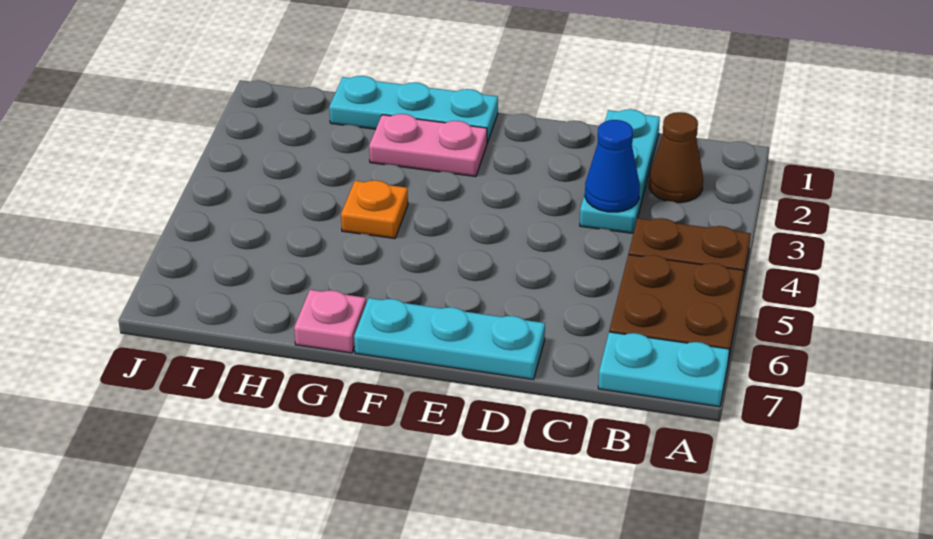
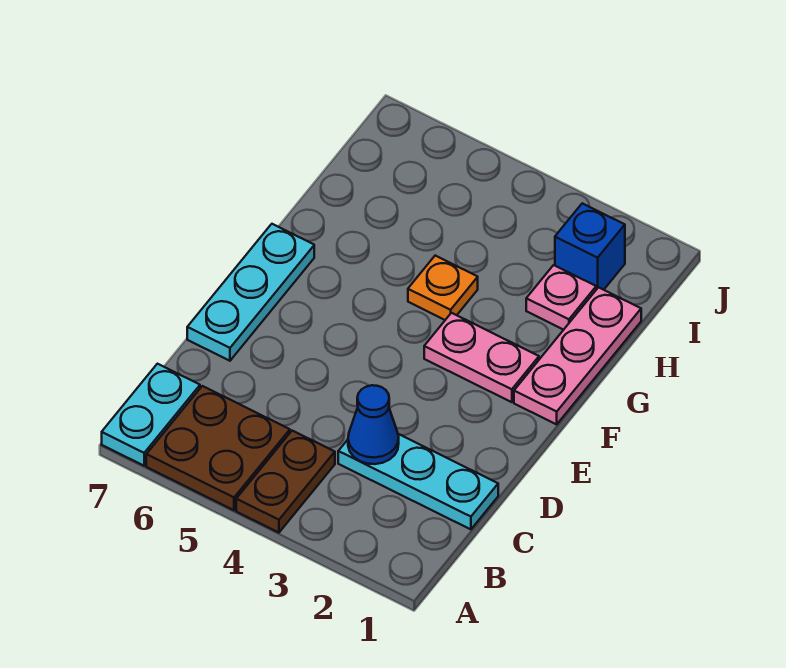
brown cone B2 level 1 -> none
cyan plate F1:H1 level 1 -> pink plate F1:H1 level 1
pink plate F2:G2 level 1 -> pink plate F2:F3 level 1
pink plate G7 level 1 -> pink plate H2 level 1
none -> blue brick I2 level 1

